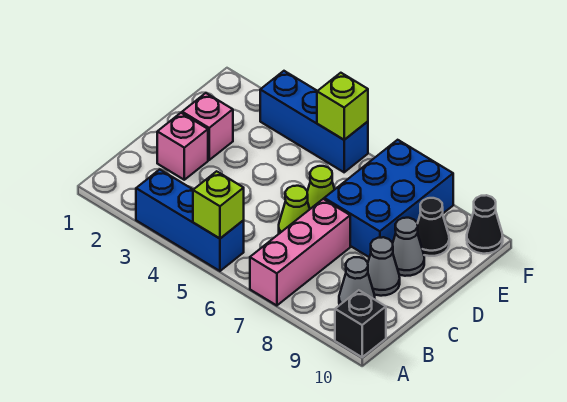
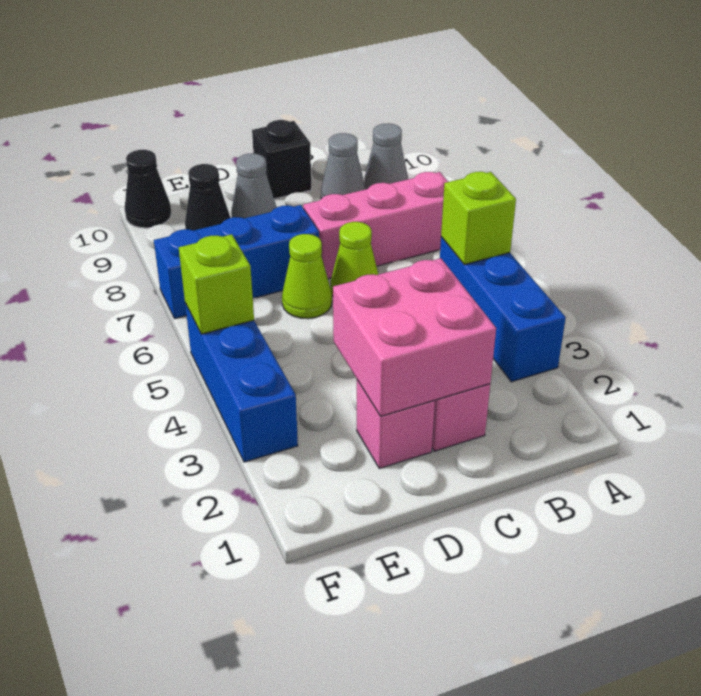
black brick A10 level 1 -> black brick C10 level 1
none -> pink brick C2:D3 level 2
grey cone C9 level 1 -> grey cone A9 level 1
blue brick D7:F8 level 1 -> blue brick D7:F7 level 1

